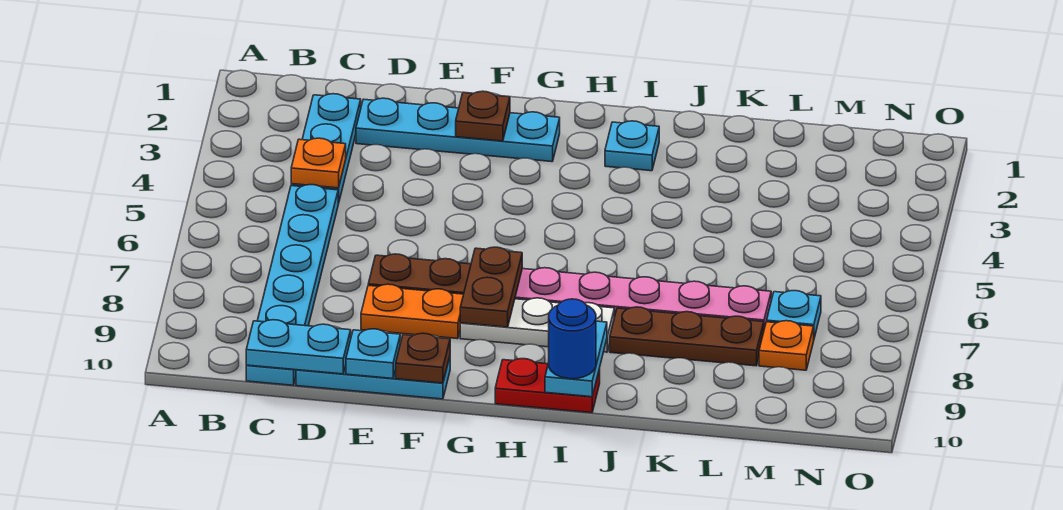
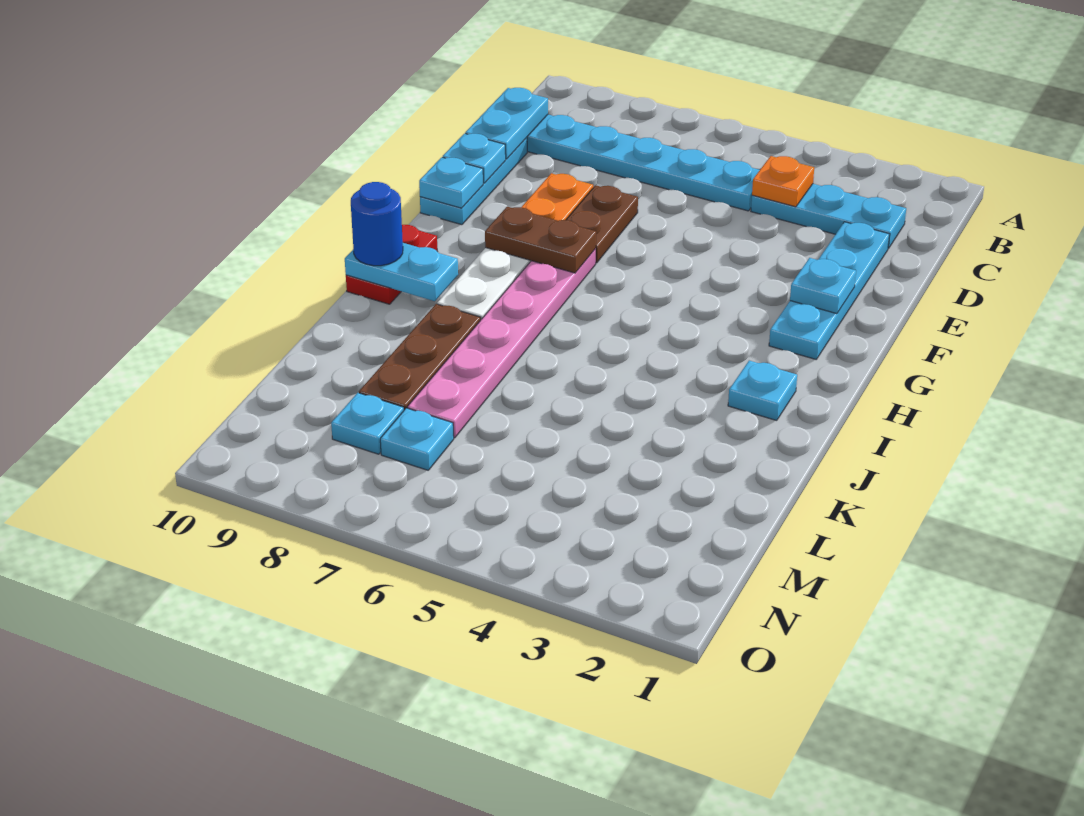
brown plate F2 level 2 -> cyan plate F2 level 2
brown plate F10 level 2 -> cyan plate F10 level 2
orange plate M8 level 1 -> cyan plate M8 level 1

